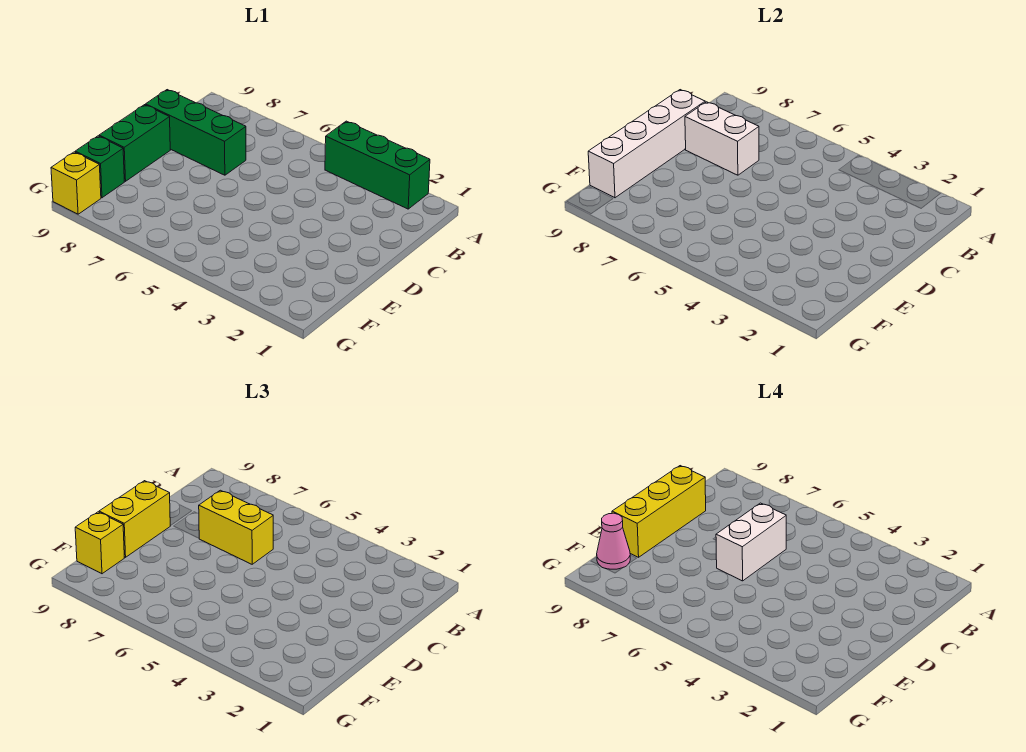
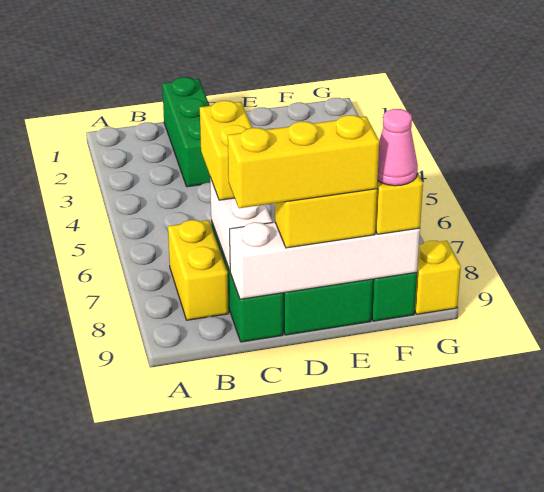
green brick A2:A4 level 1 -> green brick C1:C3 level 1
none -> yellow brick B7:B8 level 1
white brick C6:D6 level 4 -> none

